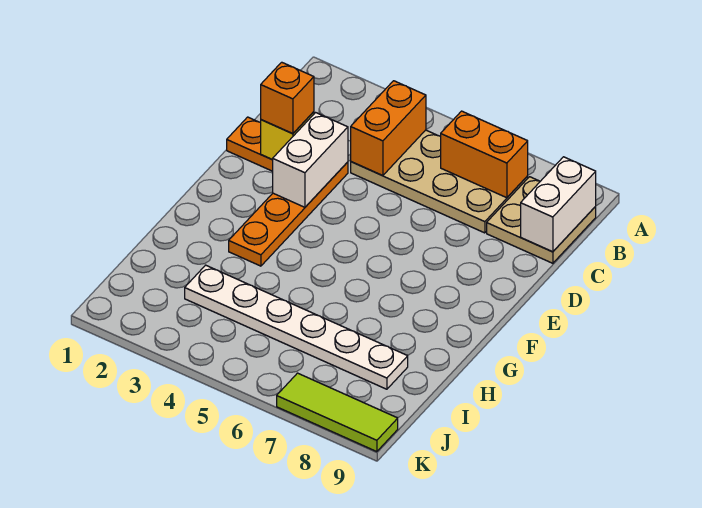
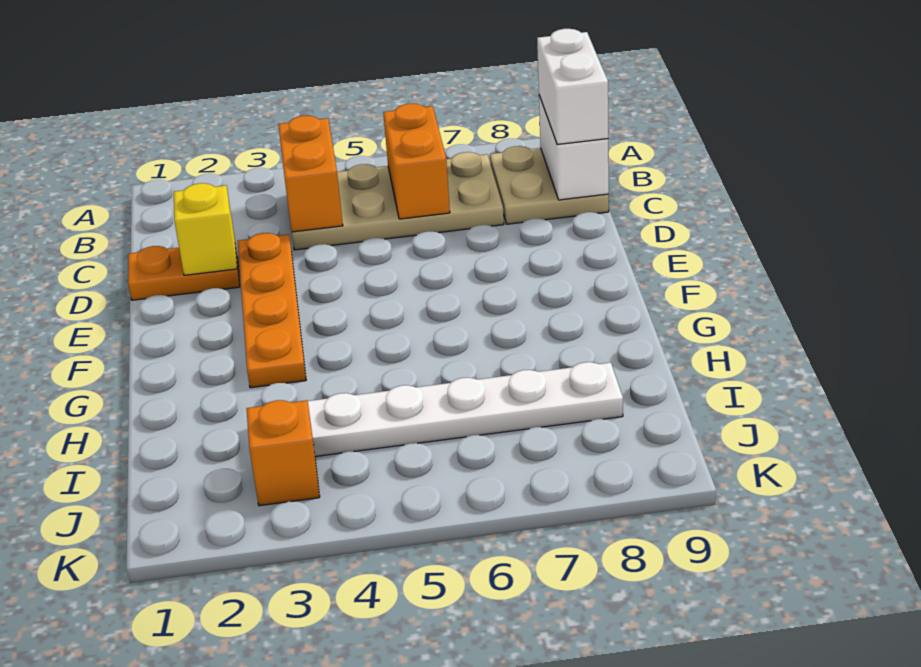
orange brick B6:B7 level 2 -> orange brick B6:C6 level 2
orange brick D2 level 3 -> orange brick J3 level 1
white brick D3:E3 level 2 -> white brick B9:C9 level 3
lime tile K7:K9 level 1 -> none

